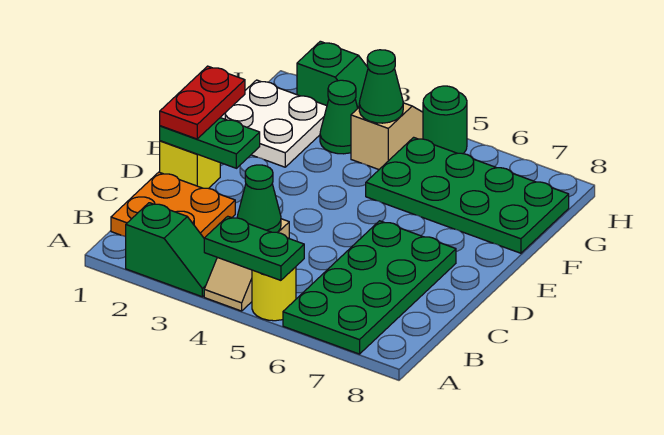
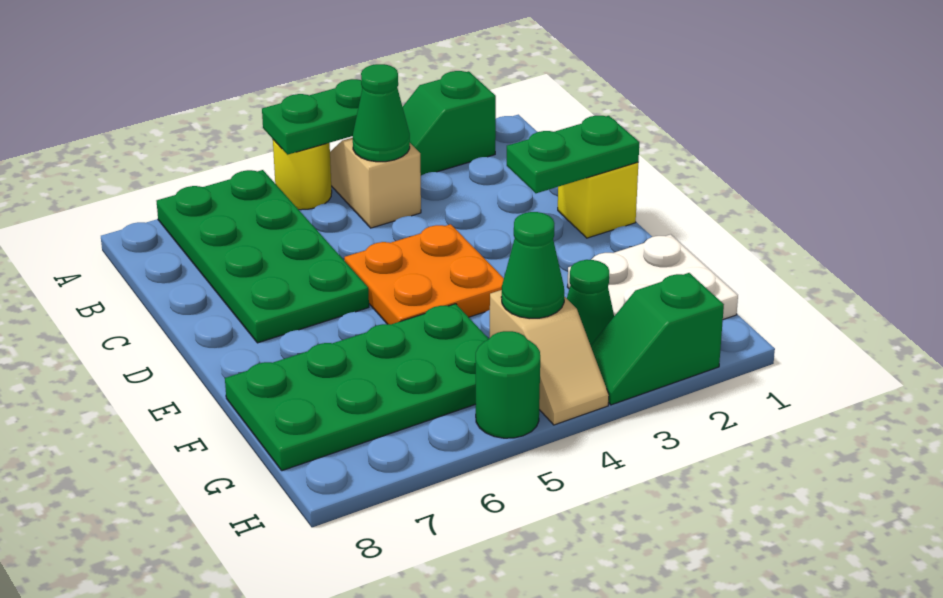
orange plate B1:C2 level 1 -> orange plate D4:E5 level 1
red plate D1:E1 level 3 -> none

